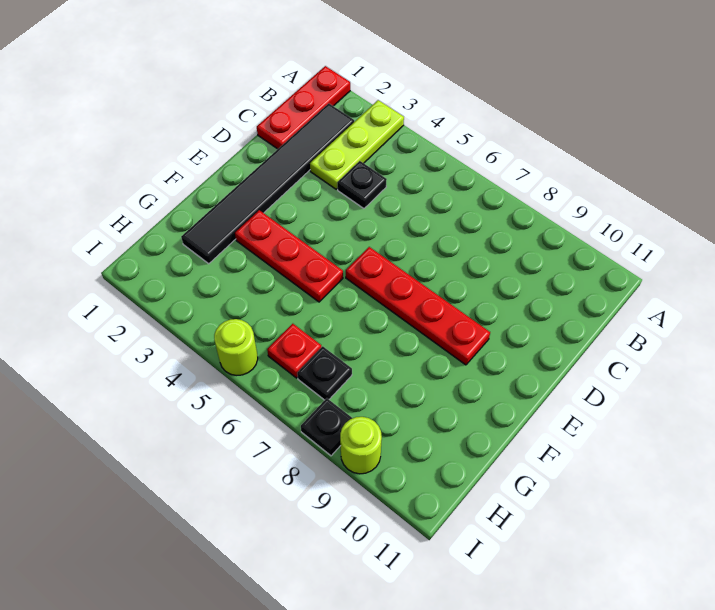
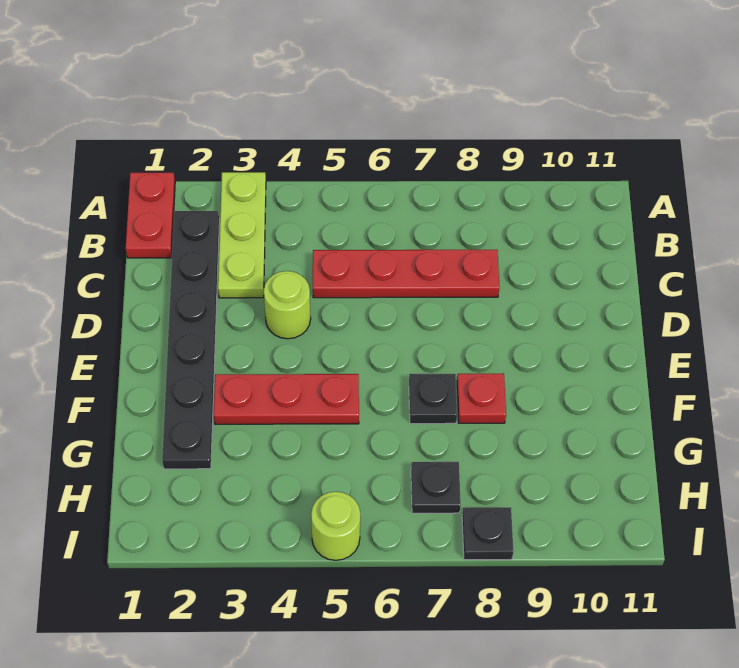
red plate A1:C1 level 1 -> red plate A1:B1 level 1
black tile B2:G2 level 1 -> black plate B2:G2 level 1
black plate C4 level 1 -> black plate F7 level 1
red plate E6:E9 level 1 -> red plate C5:C8 level 1
red plate H6 level 1 -> red plate F8 level 1
lime round brick I9 level 1 -> lime round brick D4 level 1

